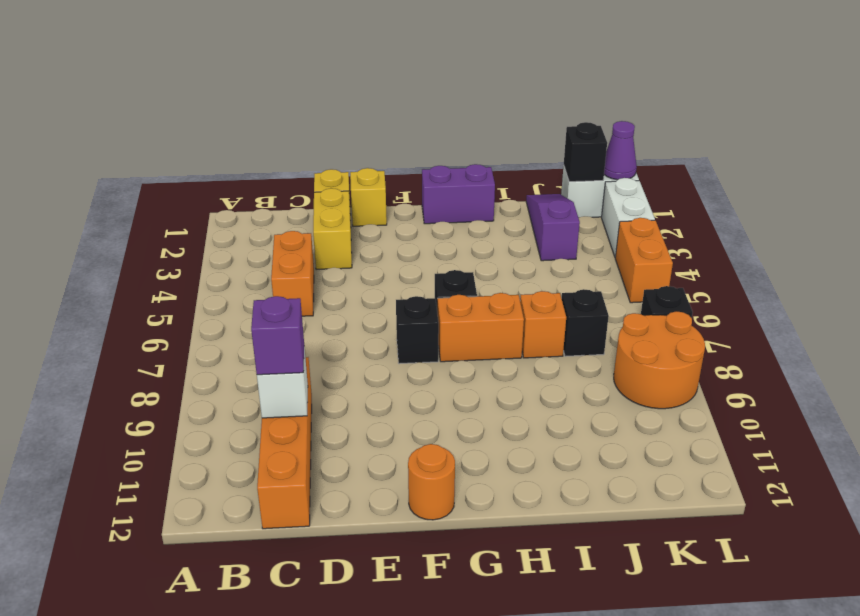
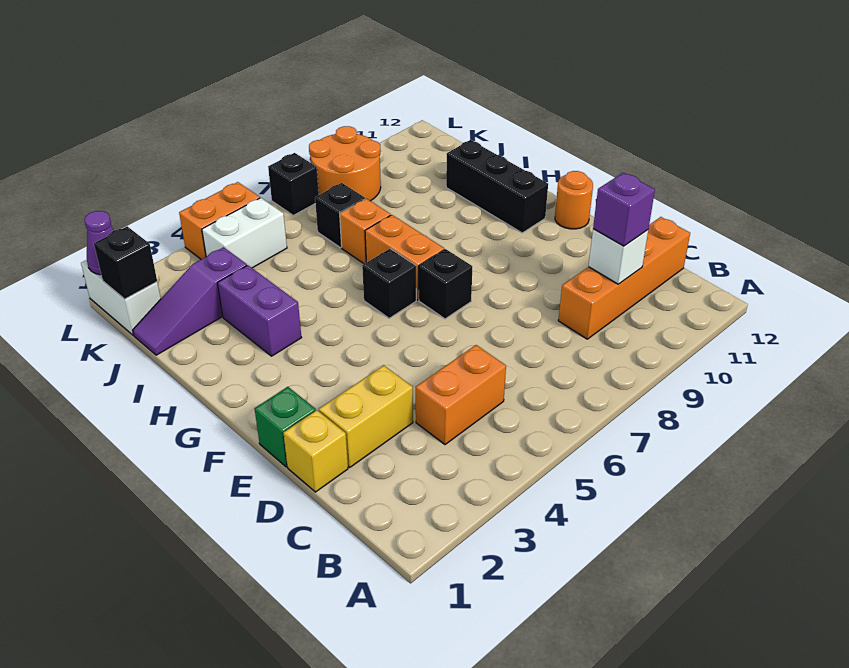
yellow brick E1 level 1 -> green brick E1 level 1
purple brick G1:H1 level 1 -> purple brick H3:I3 level 1
none -> black brick G11:I11 level 1
white brick L2:L3 level 1 -> white brick K4:K5 level 1

